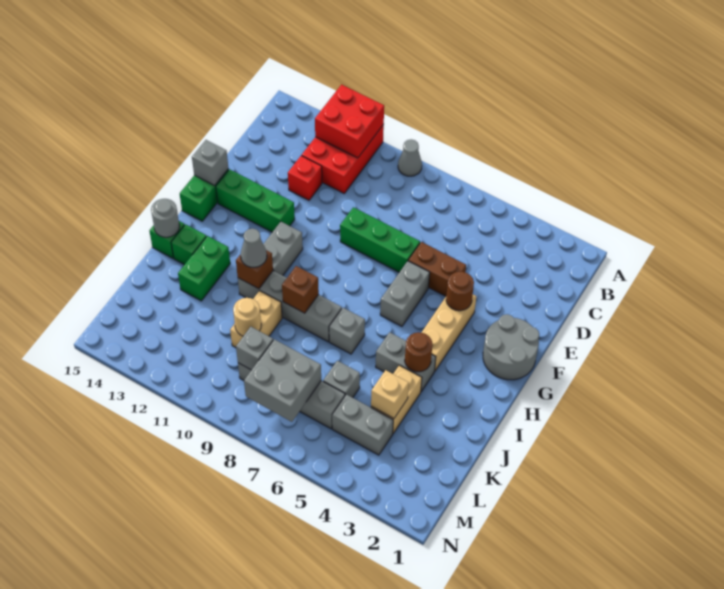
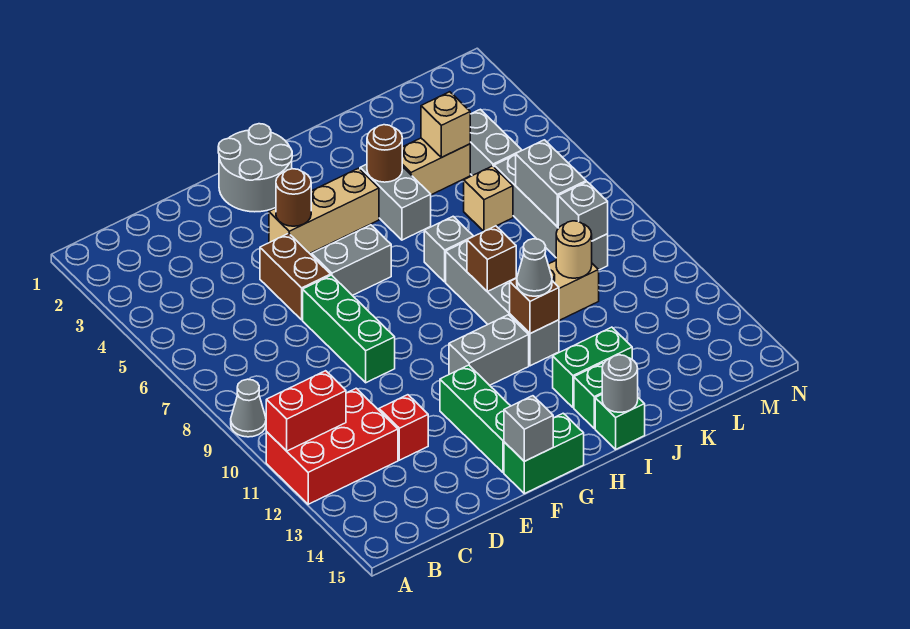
red brick A11:B12 level 2 -> red brick A11:B11 level 2
grey brick K6 level 1 -> tan brick K6 level 1
grey brick L7:M8 level 2 -> grey brick L7:L8 level 2

